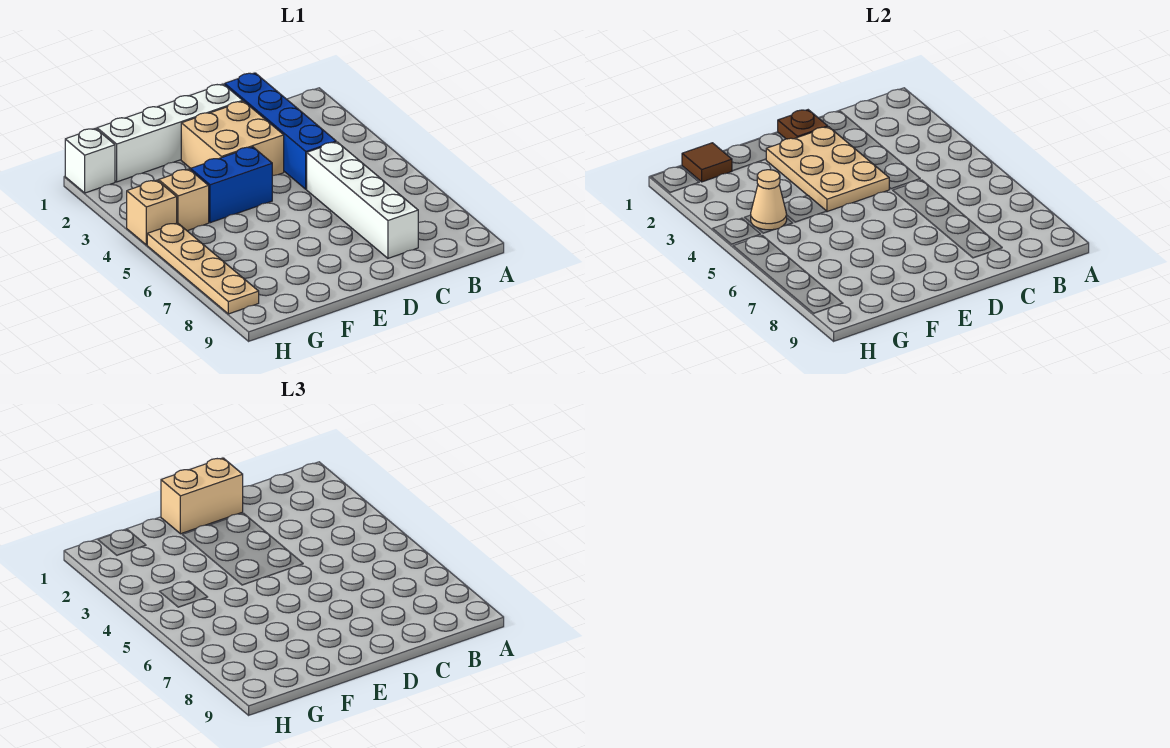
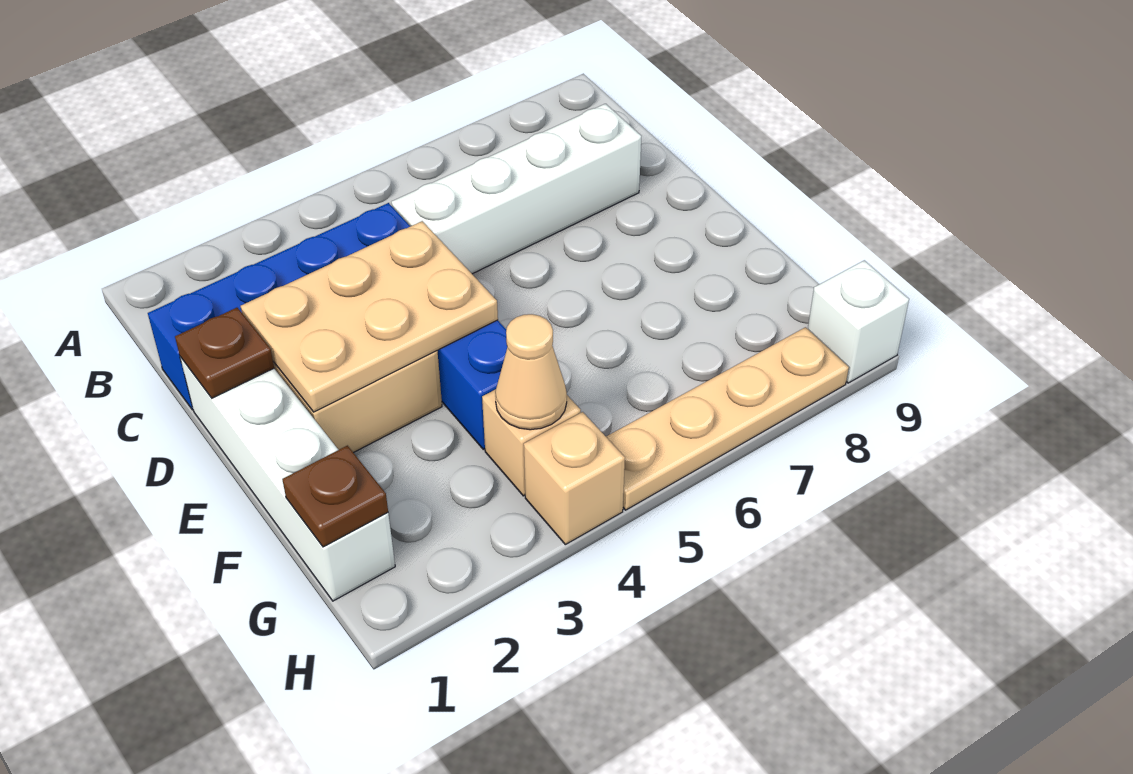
tan brick D1:E1 level 3 -> none
brown tile G1 level 2 -> brown plate G1 level 2
white brick H1 level 1 -> white brick H9 level 1

